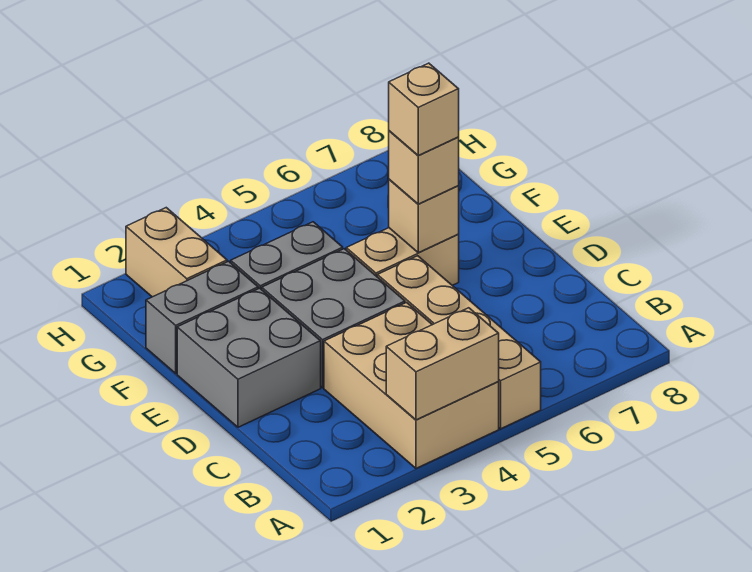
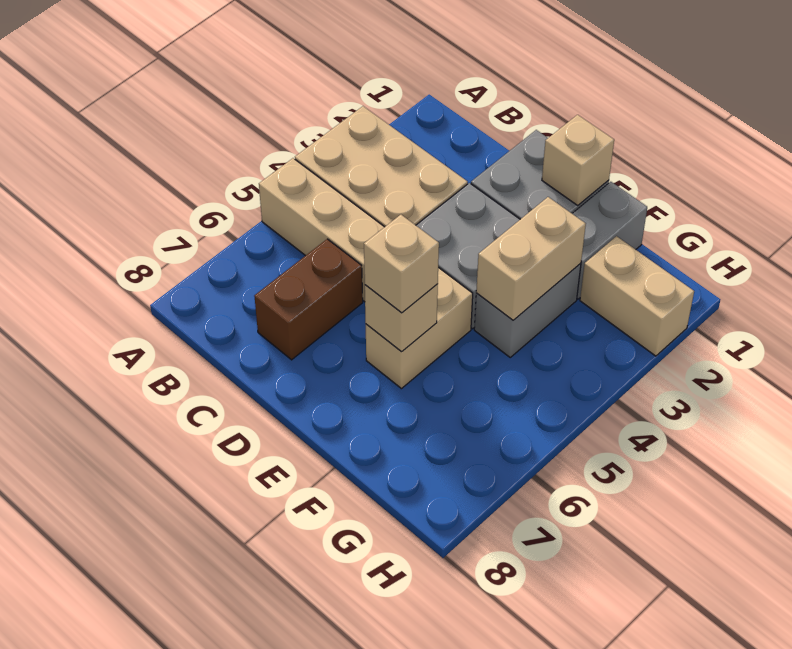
tan brick A3:A4 level 2 -> tan brick F3:F4 level 2
none -> brown brick C6:C7 level 1
tan brick E6 level 4 -> tan brick E1 level 2

